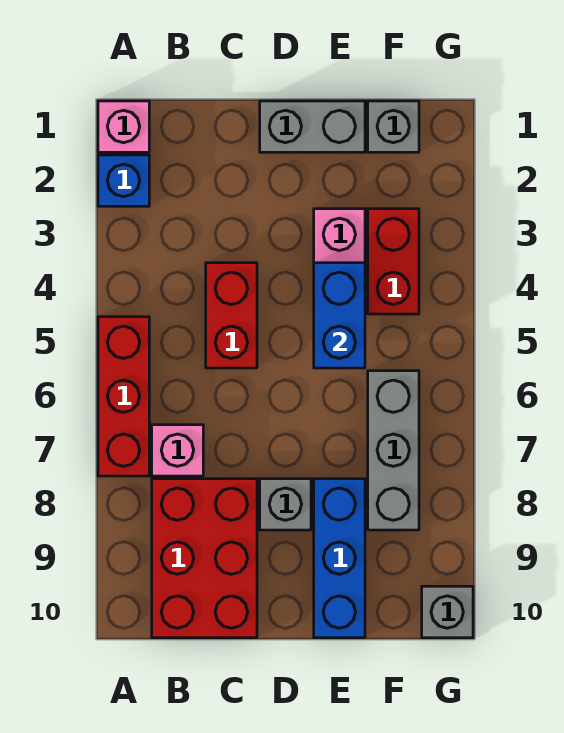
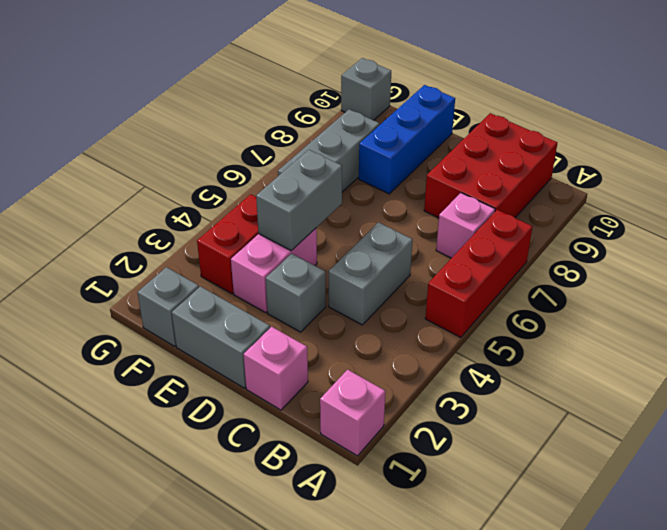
blue brick A2 level 1 -> none
none -> pink brick C1 level 1
red brick C4:C5 level 1 -> grey brick C4:C5 level 1
grey brick D8 level 1 -> grey brick D3 level 1
blue brick E4:E5 level 2 -> grey brick E4:E5 level 2

